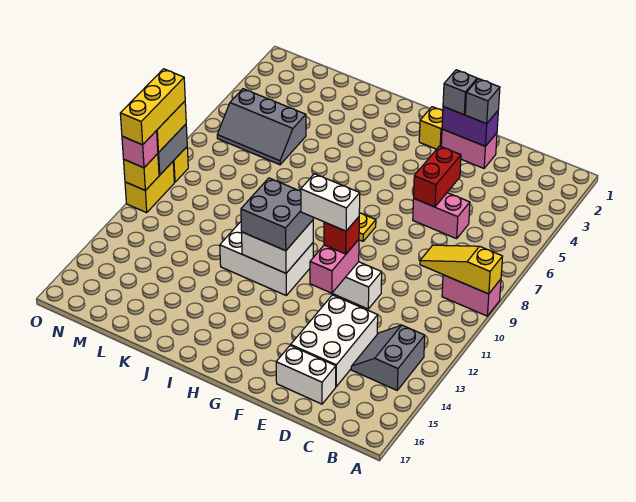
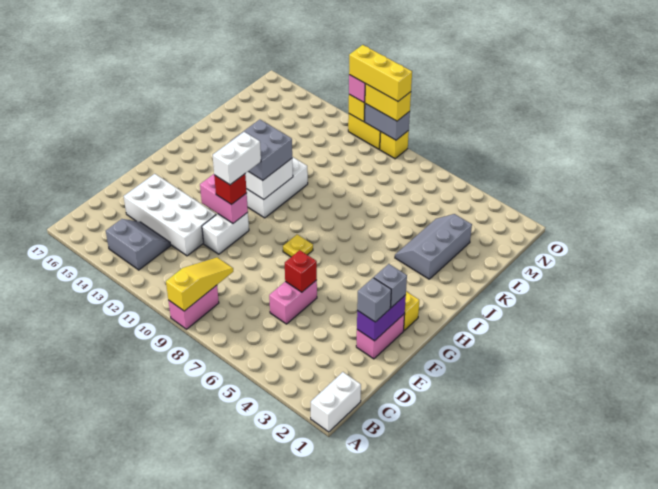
white brick D13:E15 level 1 -> white brick D12:E15 level 1
white brick D16:E16 level 1 -> white brick A1:B1 level 1
red brick E5:E6 level 2 -> red brick E6 level 2
grey slope L5:N6 level 1 top 5 -> grey slope J3:L4 level 1 top 3

